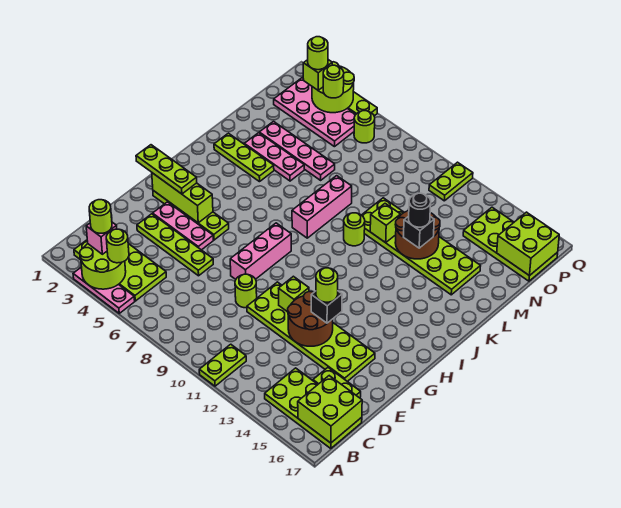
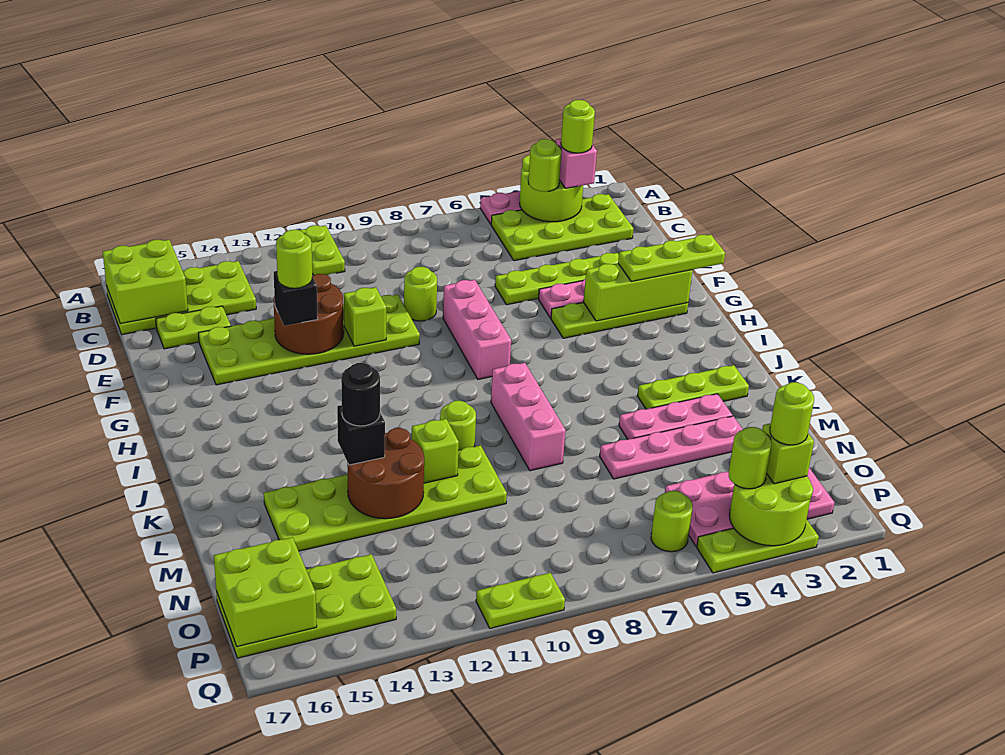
lime plate P11:Q11 level 1 -> lime plate Q10:Q11 level 1

